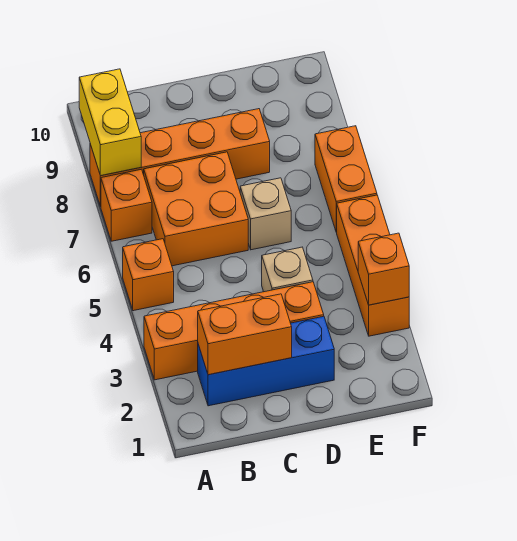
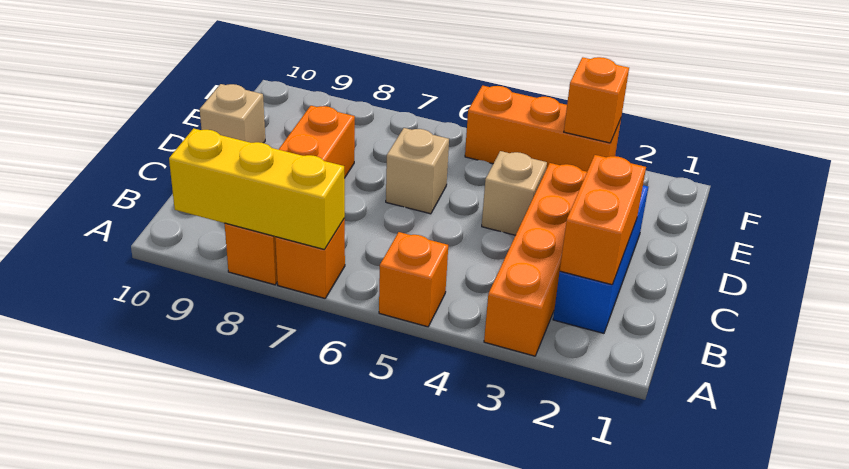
yellow brick A8:A9 level 2 -> yellow brick A7:A9 level 2
orange brick B6:C7 level 1 -> none
none -> tan brick D10 level 1
orange brick F6:F7 level 1 -> none

